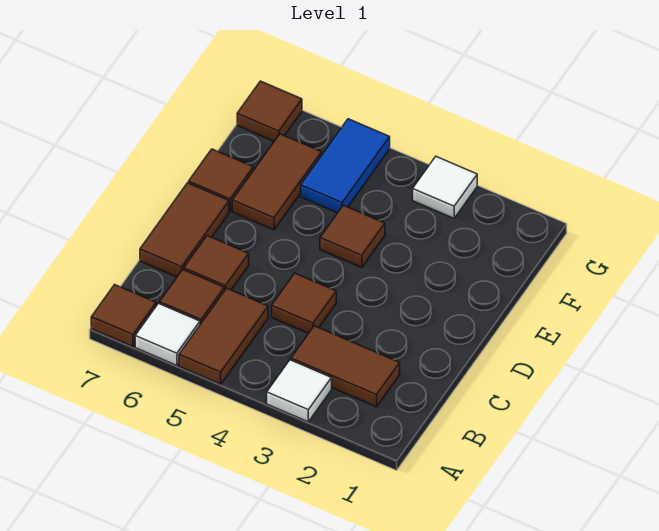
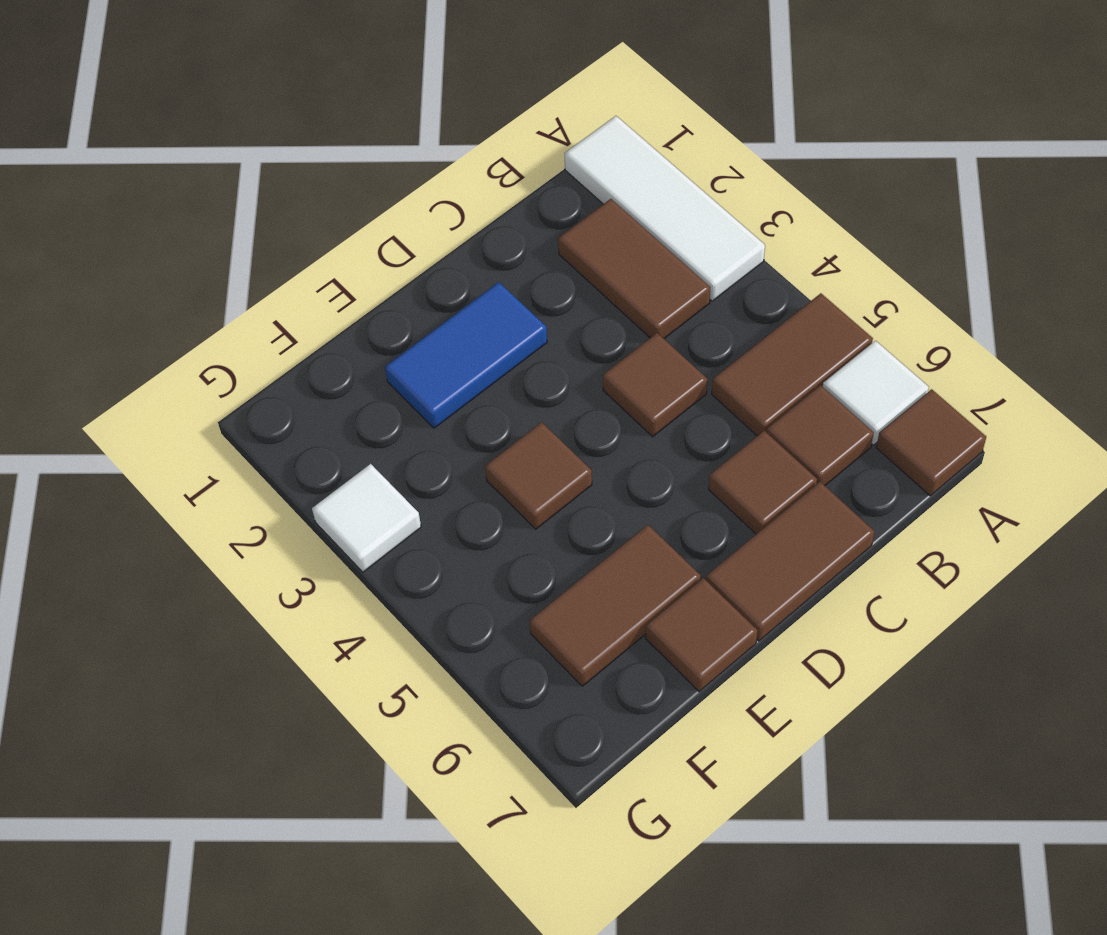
white tile A3 level 1 -> white tile A1:A3 level 1
blue tile F5:G5 level 1 -> blue tile D2:E2 level 1
brown tile G7 level 1 -> none

